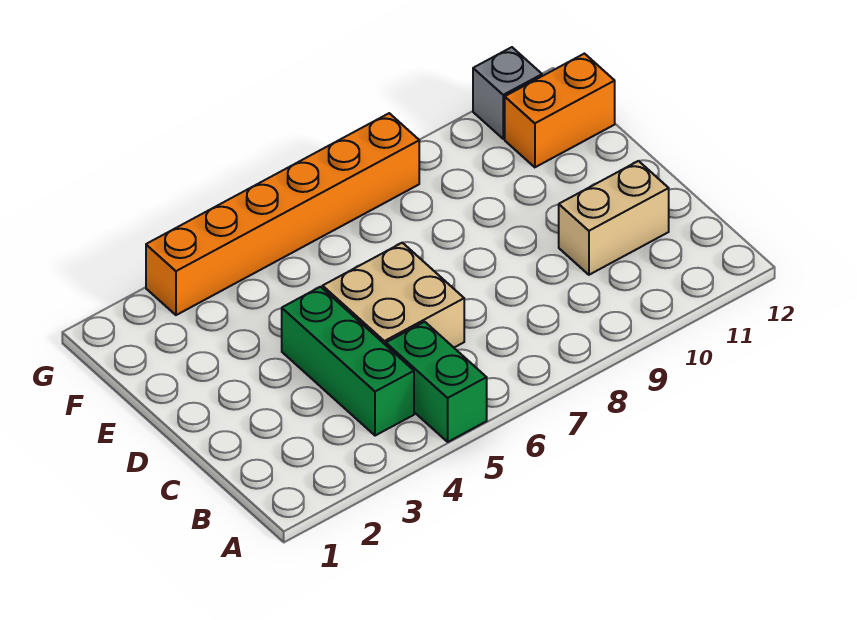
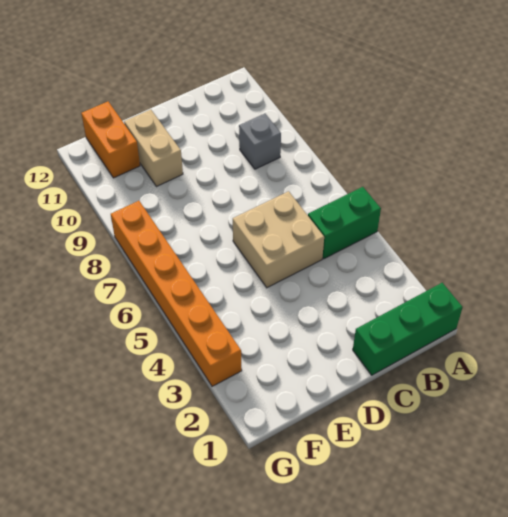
green brick B4:D4 level 1 -> green brick A1:C1 level 1
tan brick C10:C11 level 1 -> tan brick E10:E11 level 1
grey brick G11 level 1 -> grey brick B9 level 1

